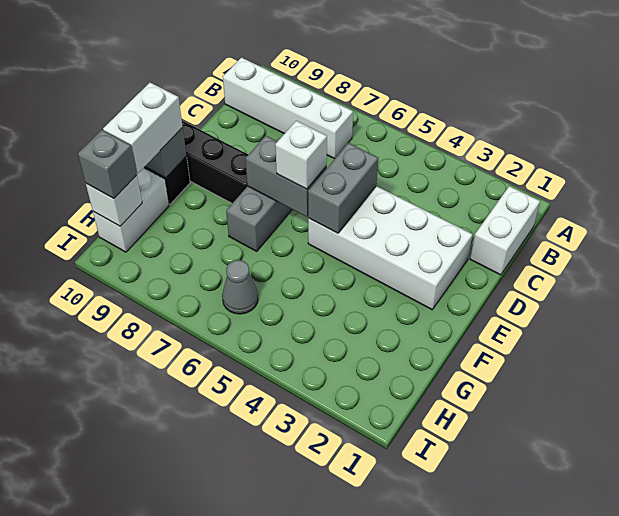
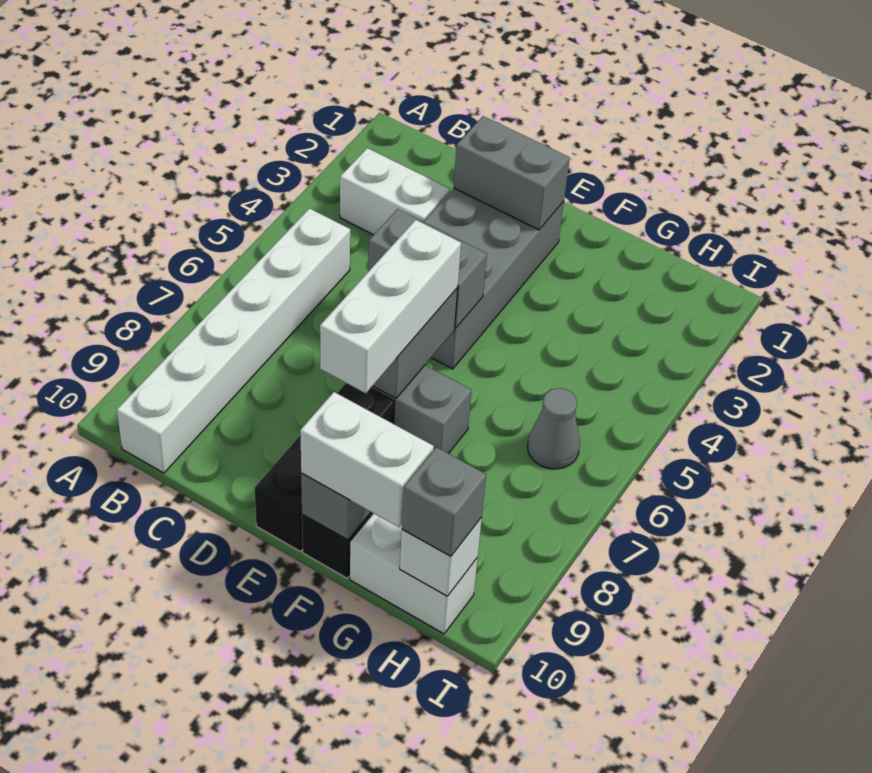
white brick B1:C1 level 1 -> white brick B3:C3 level 1
white brick B7:B10 level 1 -> white brick B5:B10 level 1
white brick D2:E5 level 1 -> grey brick D2:E5 level 1
none -> grey brick D2:E2 level 2
white brick E6 level 3 -> white brick E6:E8 level 3

